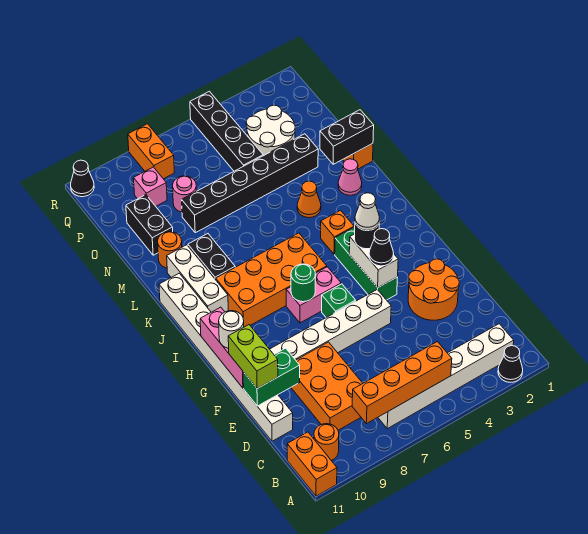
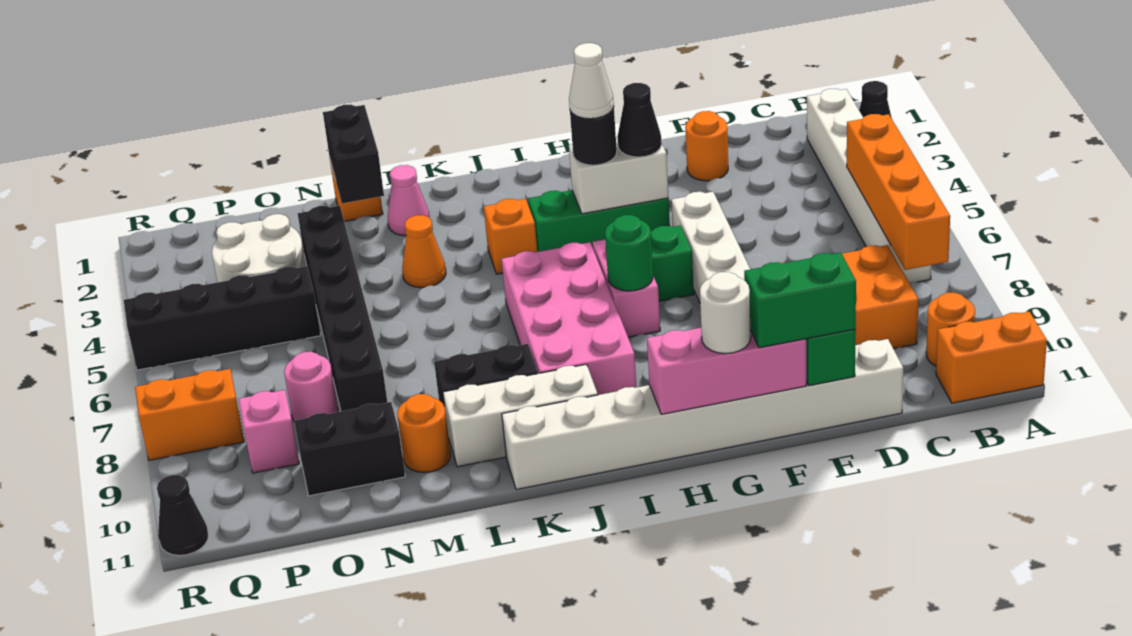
orange round brick E2:F3 level 1 -> orange round brick E2 level 1
lime brick E11:F11 level 3 -> green brick E11:F11 level 3
orange brick I6:J9 level 1 -> pink brick I6:J9 level 1

